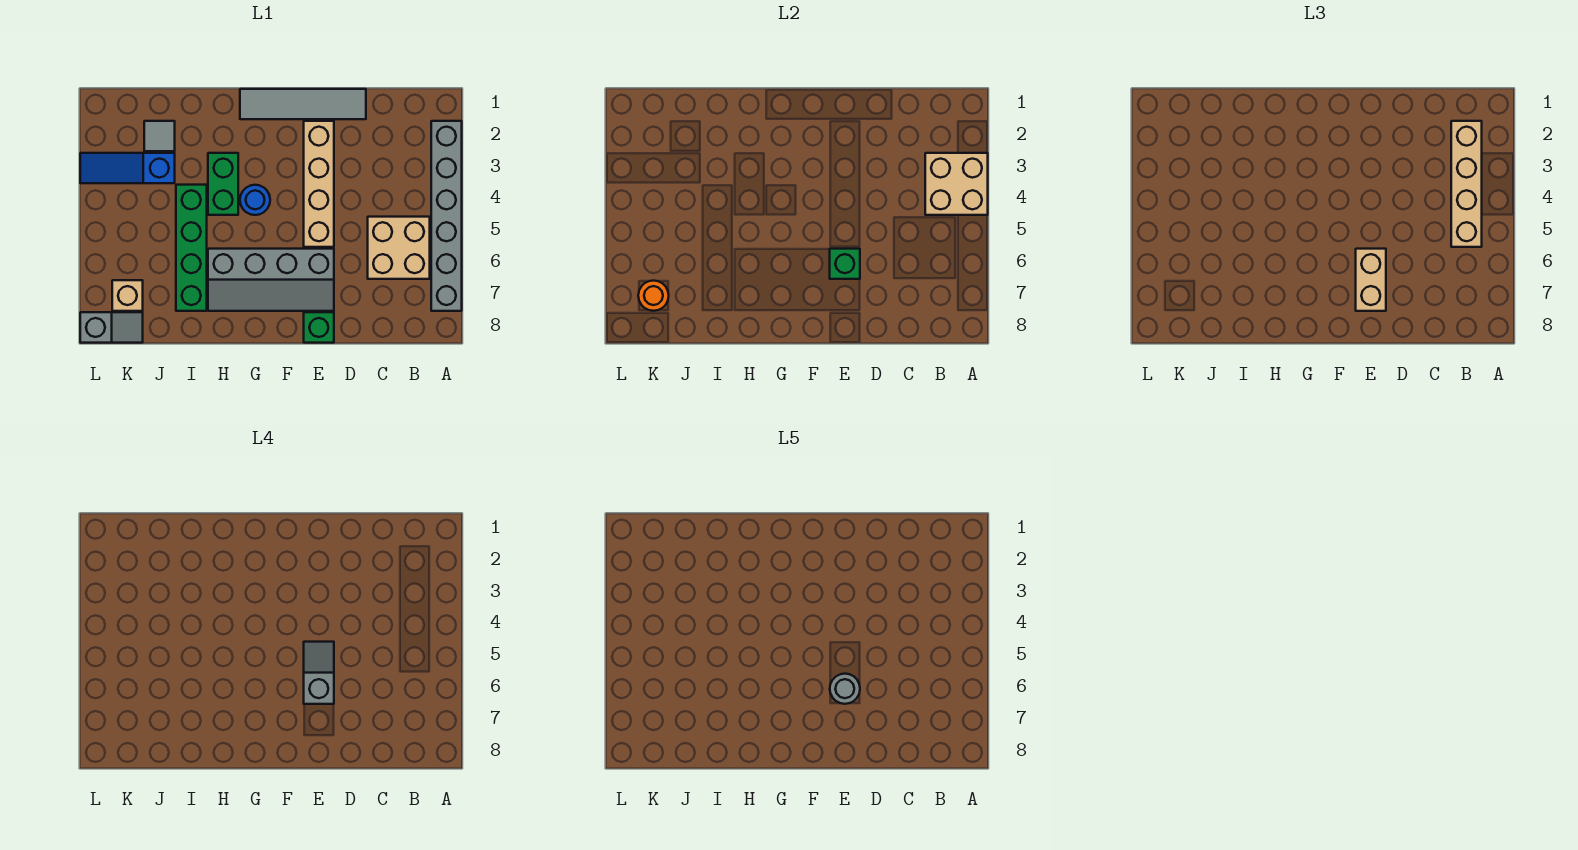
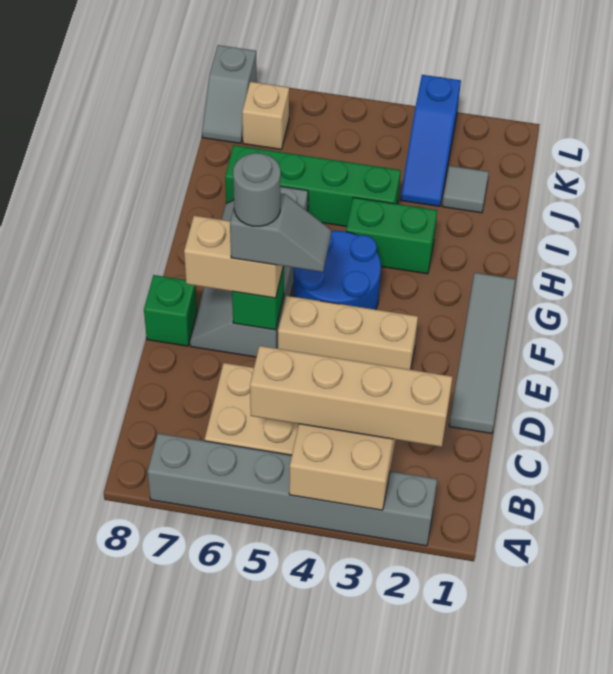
tan brick E2:E5 level 1 -> tan brick E3:E5 level 1
blue round brick G4 level 1 -> blue round brick F4:G5 level 1
blue slope J3:L3 level 1 top J -> blue slope J3:L3 level 1 top L
orange round brick K7 level 2 -> none

